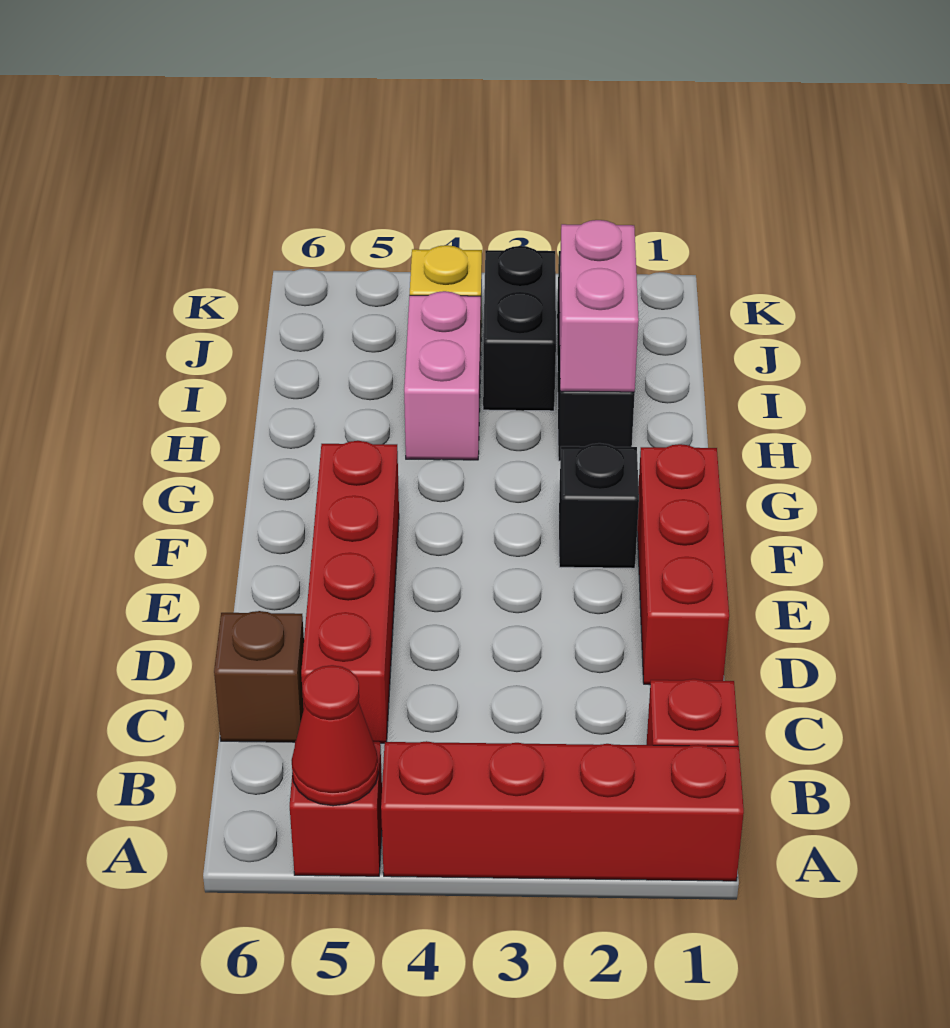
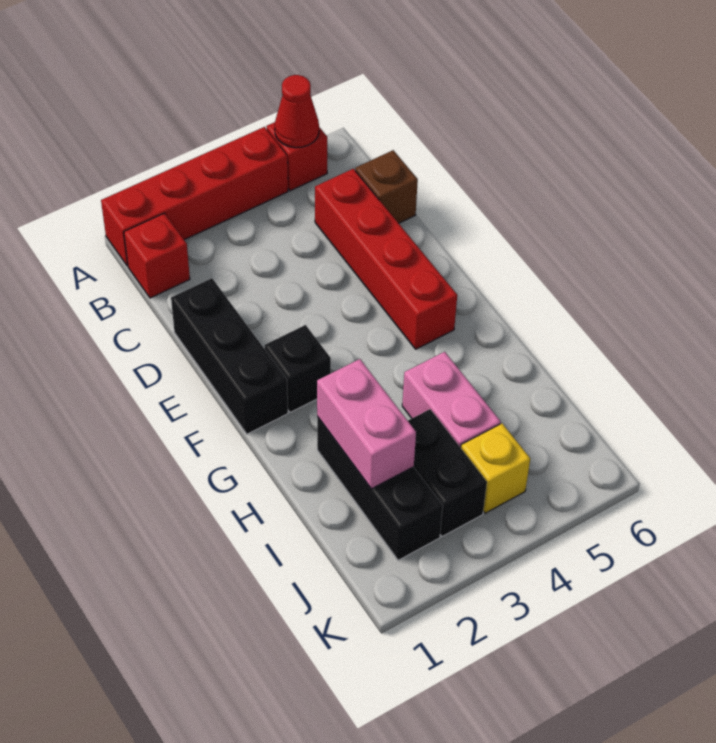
red brick D1:F1 level 1 -> black brick D1:F1 level 1

